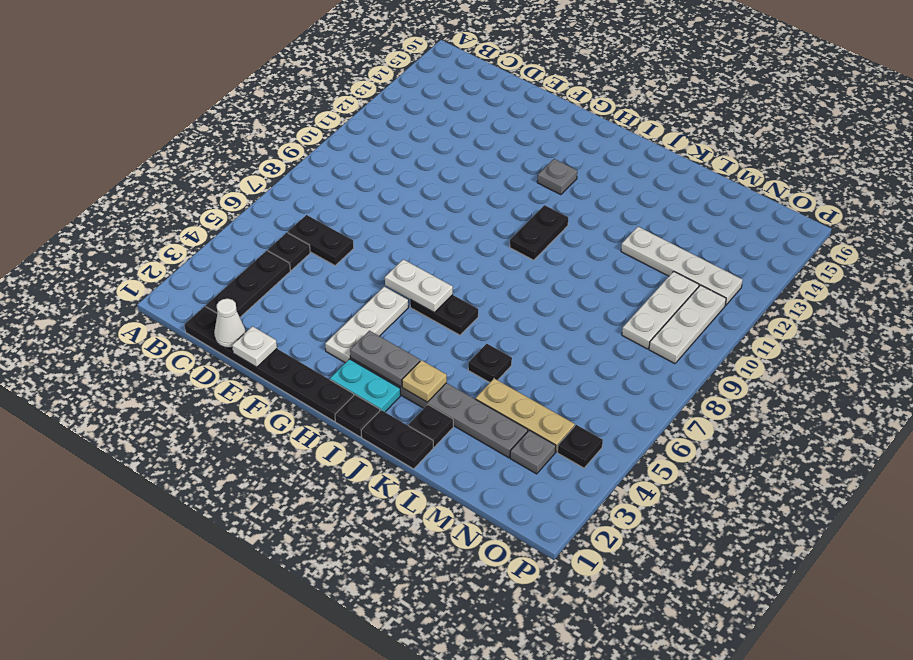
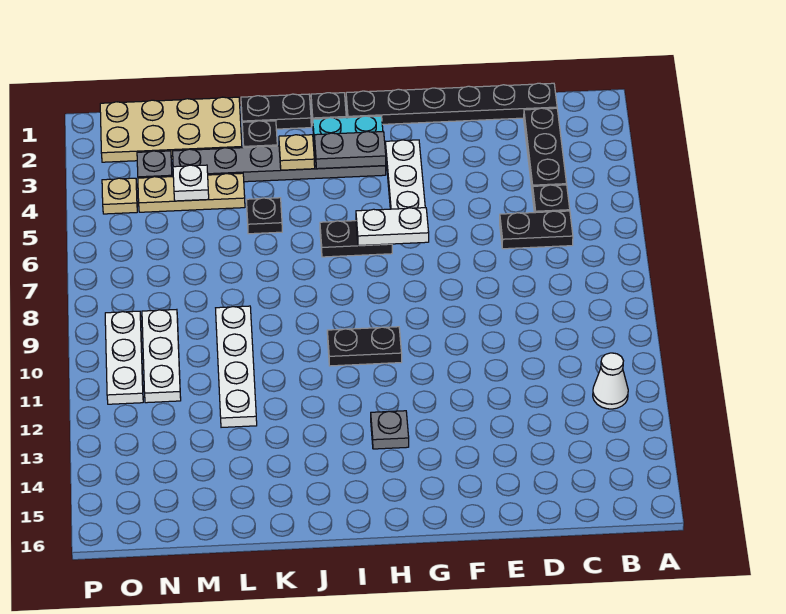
white cone D1 level 2 -> white cone B12 level 1
white plate E1 level 2 -> white plate M4 level 2
black plate I10:I11 level 1 -> black plate H10:I10 level 1
none -> tan plate L1:O2 level 1
white plate L12:O12 level 1 -> white plate L9:L12 level 1
black plate O4 level 1 -> tan plate O4 level 1

